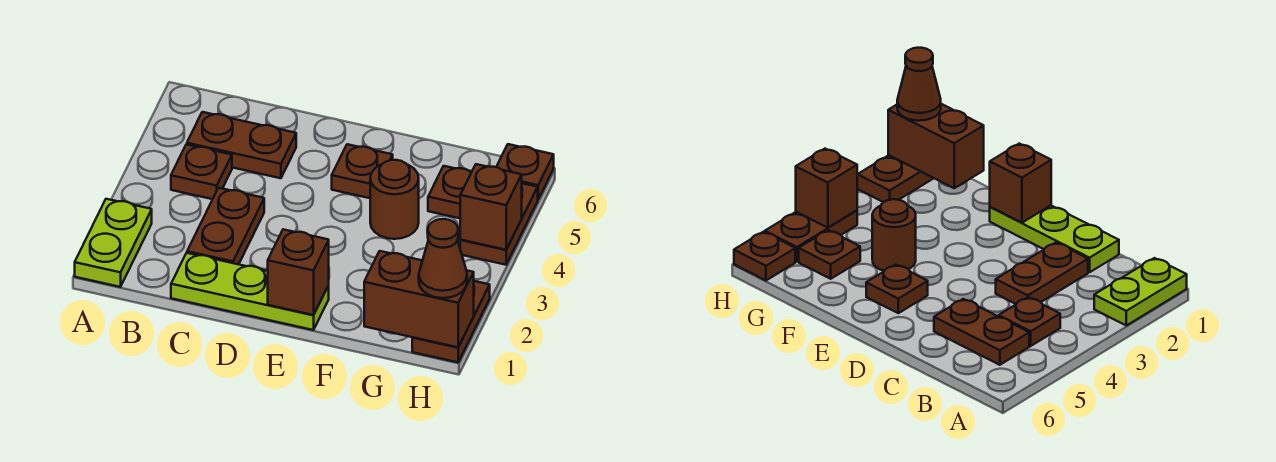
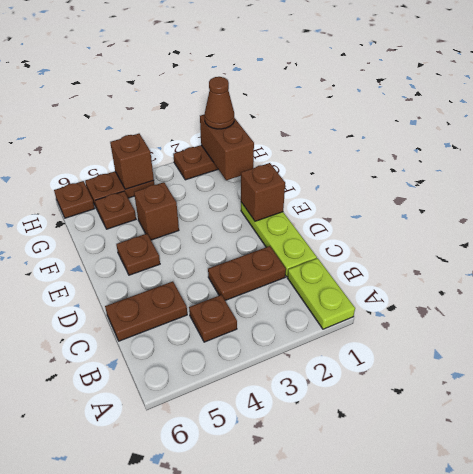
lime plate A1:A2 level 1 -> lime plate A1:B1 level 1
brown plate B5:C5 level 1 -> brown plate C5:C6 level 1
brown round brick F4 level 1 -> brown brick F4 level 1

